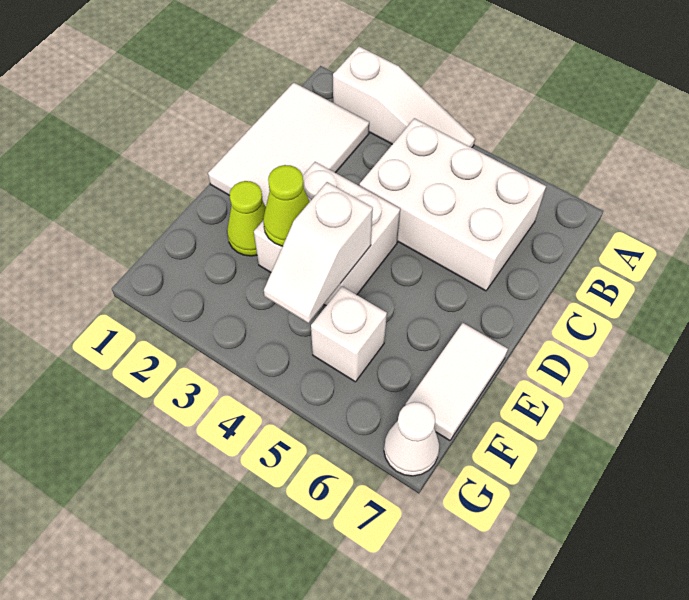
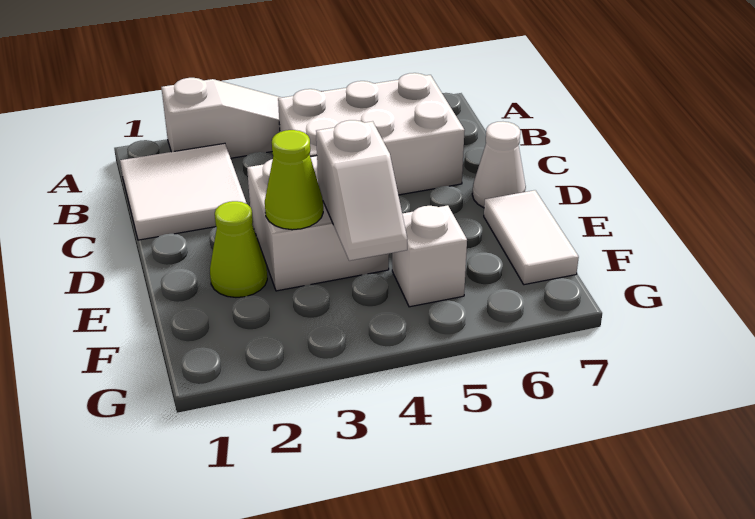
white tile B1:D2 level 1 -> white tile B1:C2 level 1
white cone G7 level 1 -> white cone D7 level 1

